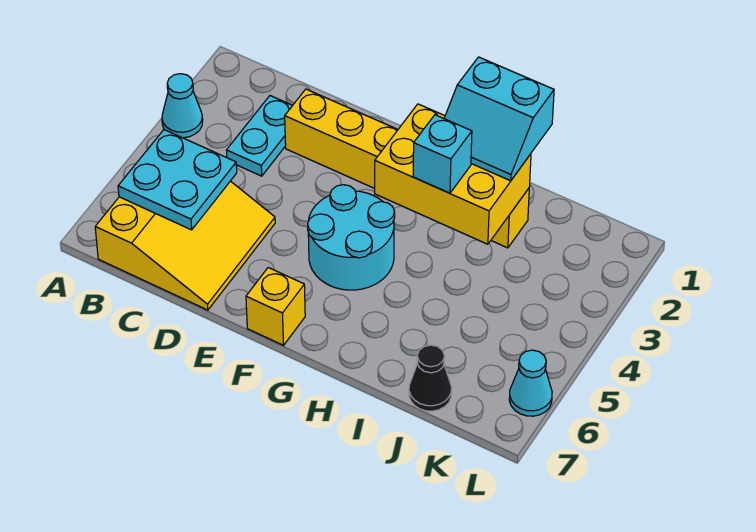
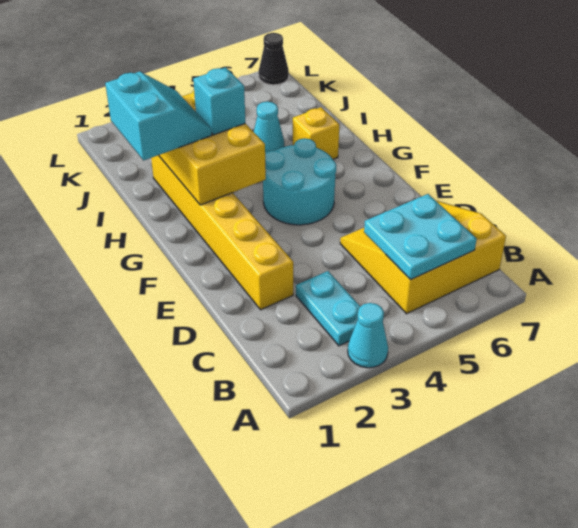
cyan plate C2:C3 level 1 -> cyan plate B3:C3 level 1
yellow brick F7 level 1 -> yellow brick H6 level 1
black cone J7 level 1 -> black cone L7 level 1
cyan cone L6 level 1 -> cyan cone I5 level 1

